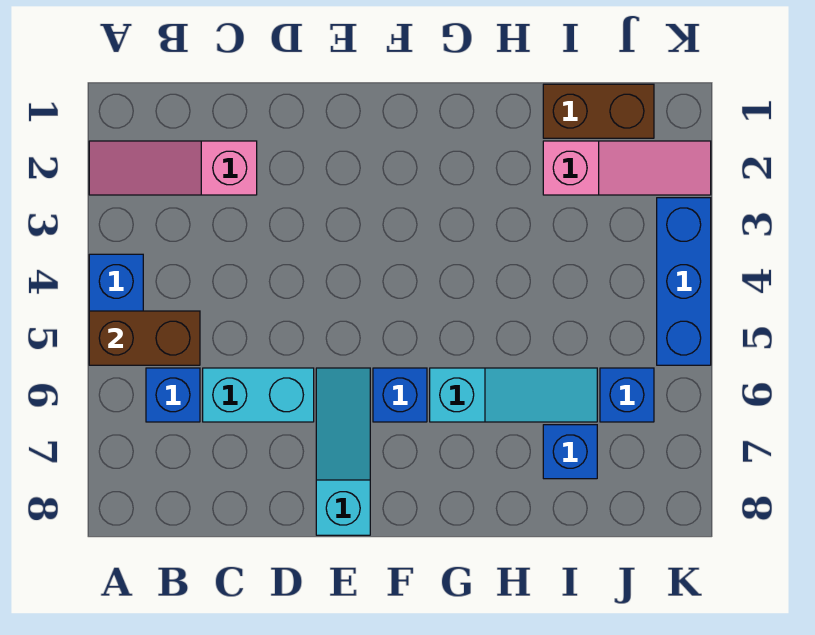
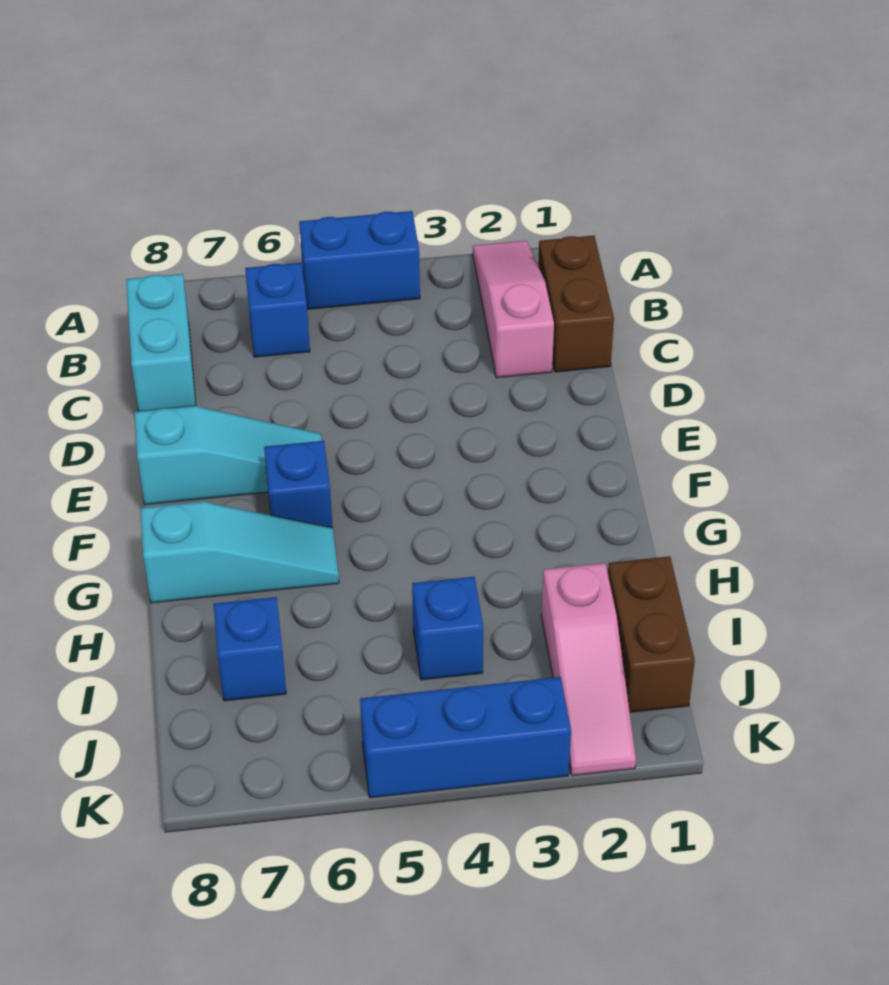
brown brick A5:B5 level 2 -> brown brick B1:C1 level 1
cyan brick C6:D6 level 1 -> cyan brick B8:C8 level 1
cyan slope G6:I6 level 1 top G -> cyan slope G6:G8 level 1 top 8
blue brick J6 level 1 -> blue brick I4 level 1

